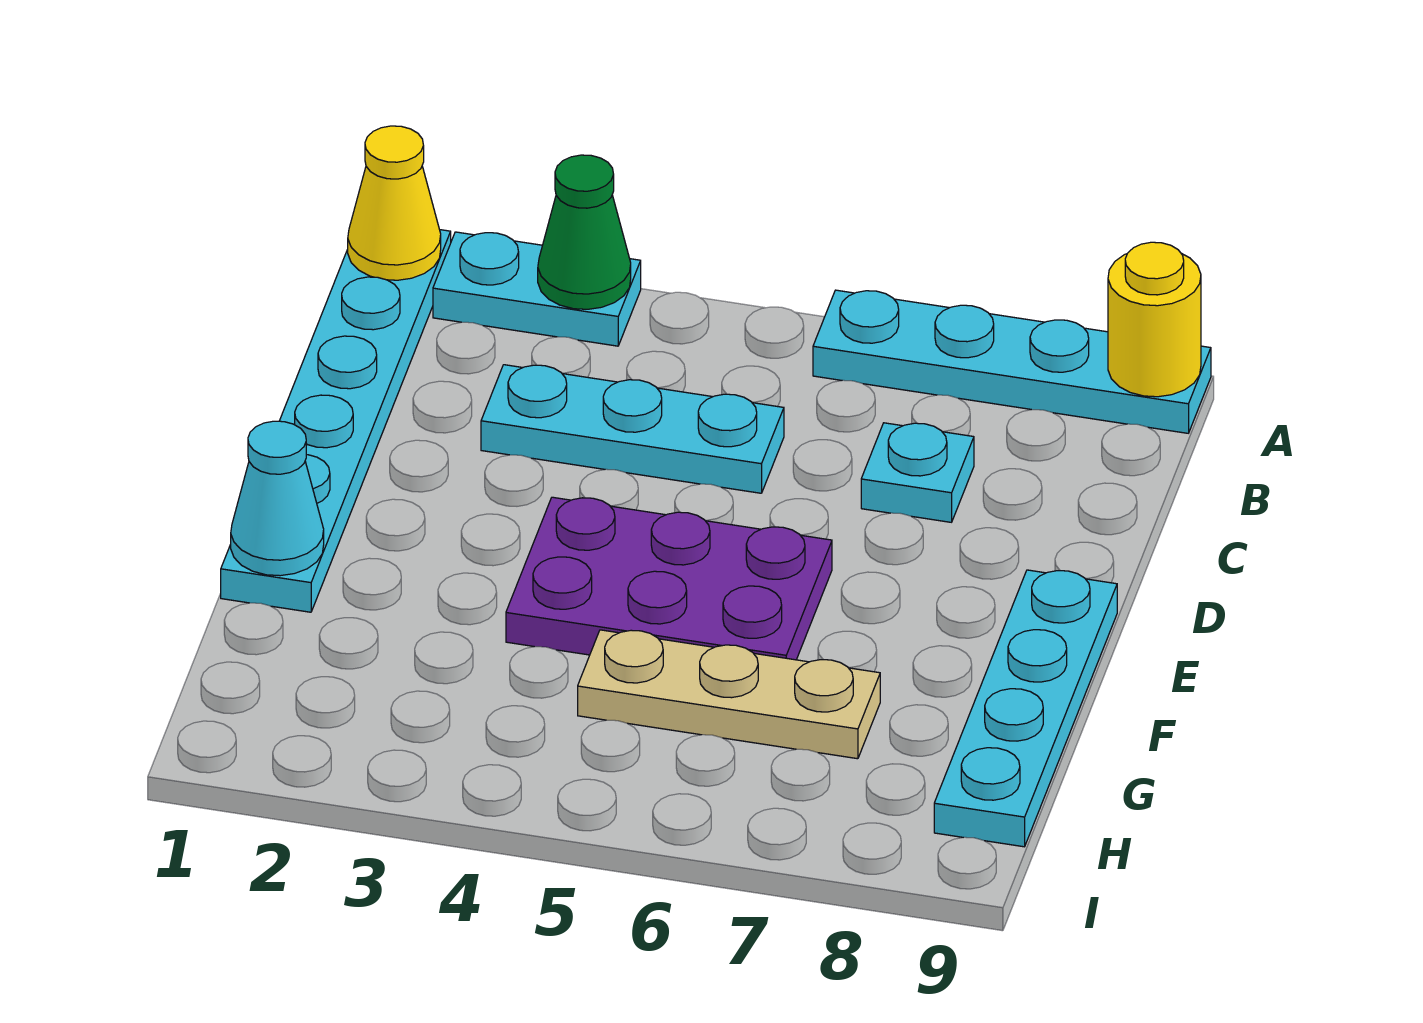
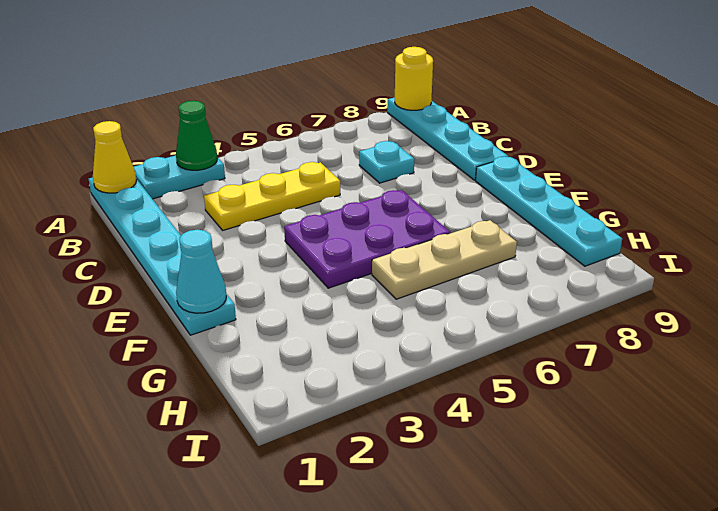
cyan plate A6:A9 level 1 -> cyan plate A9:D9 level 1
cyan plate C3:C5 level 1 -> yellow plate C3:C5 level 1

